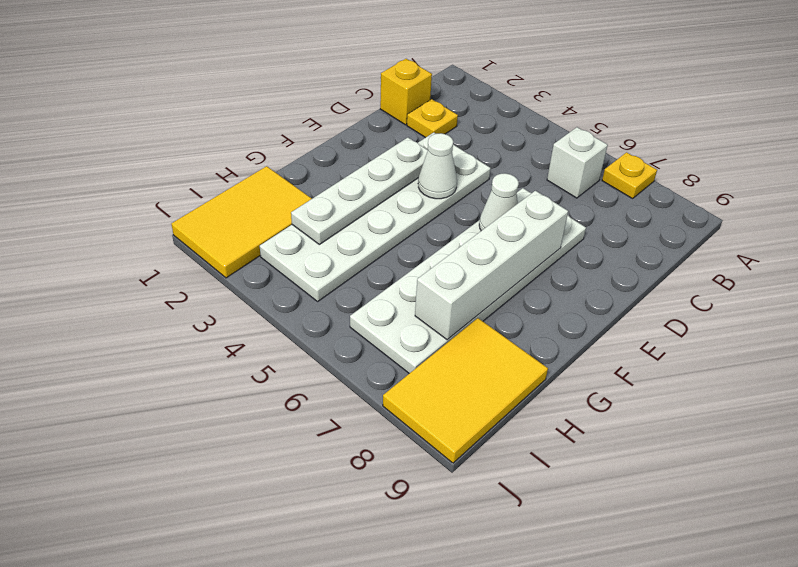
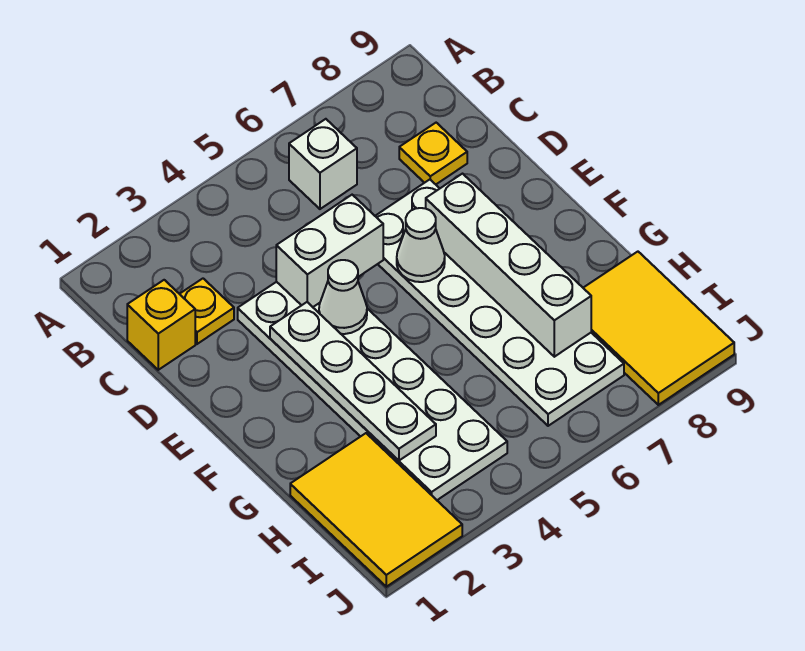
yellow plate A7 level 1 -> yellow plate C8 level 1
none -> white brick D4:D5 level 2

